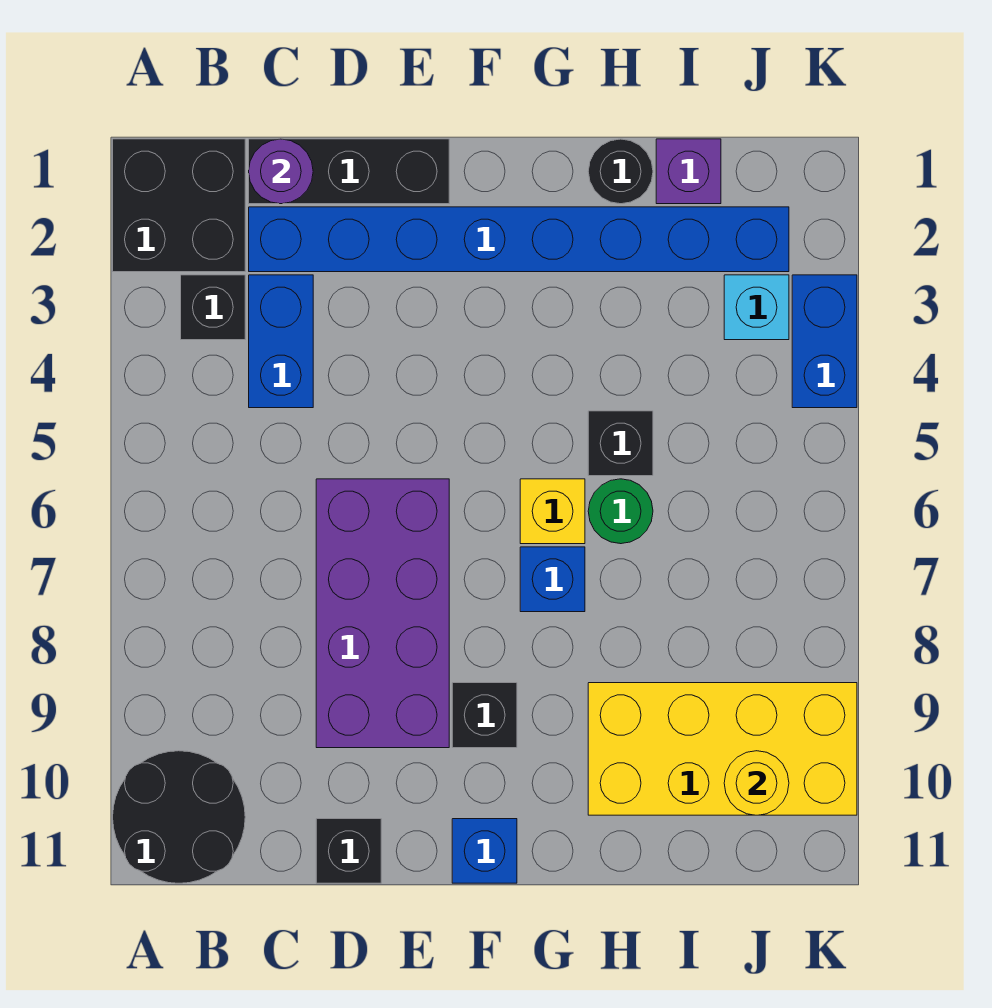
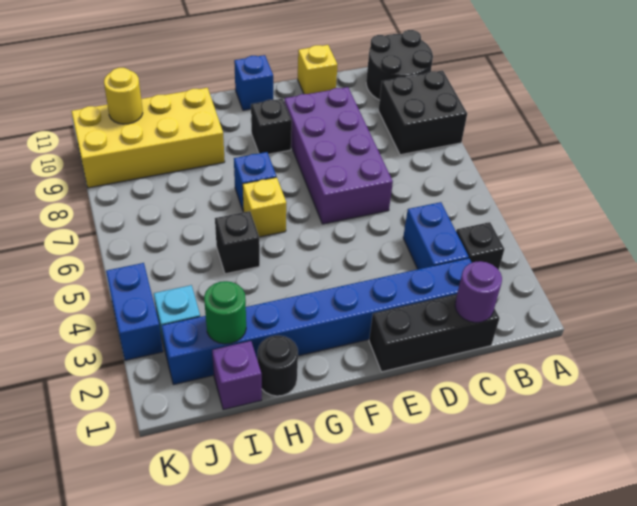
black brick A1:B2 level 1 -> black brick A8:B9 level 1
black brick D11 level 1 -> yellow brick D11 level 1
green round brick H6 level 1 -> green round brick I2 level 2

